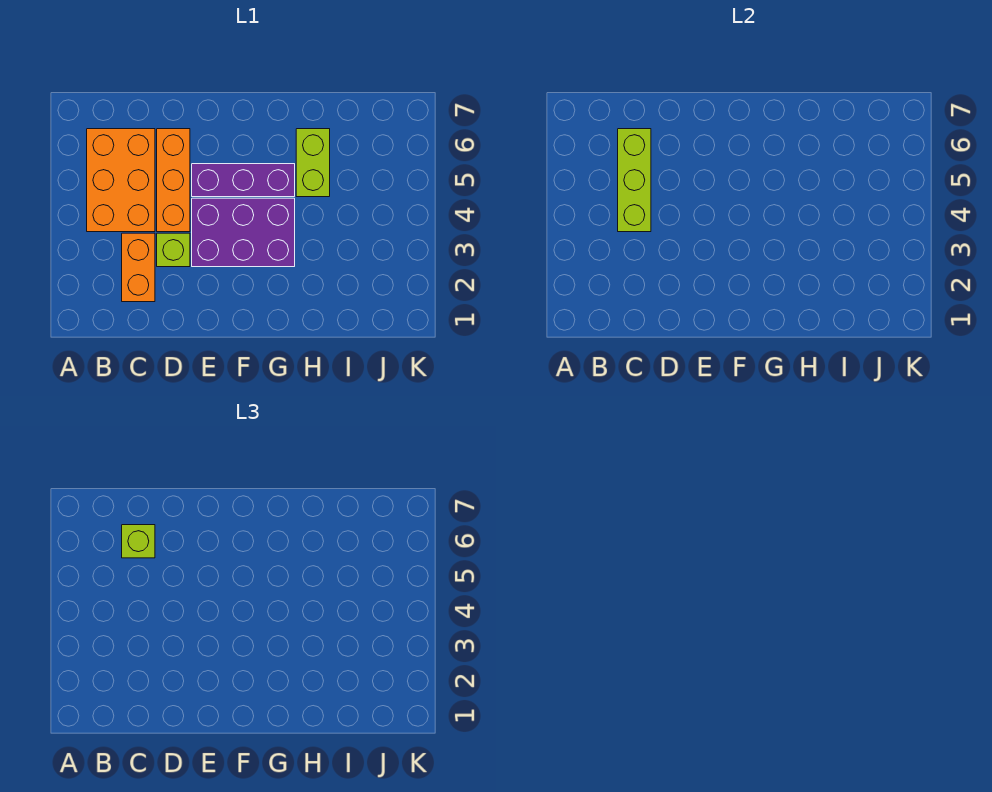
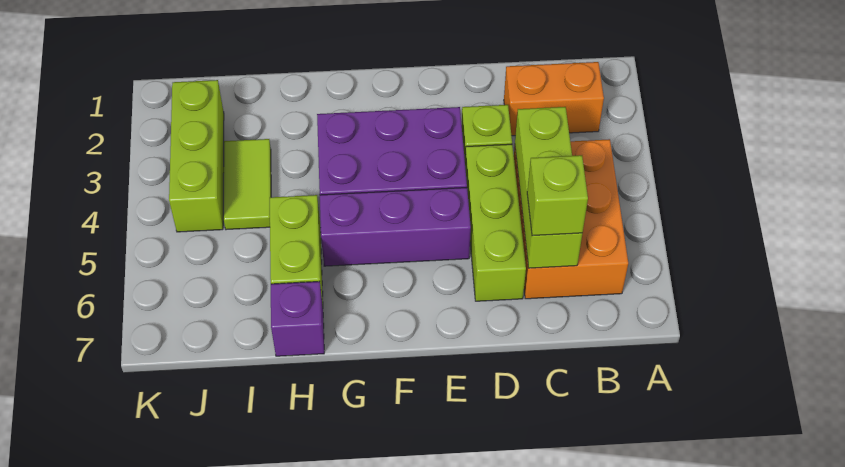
orange brick C2:C3 level 1 -> orange brick B2:C2 level 1
orange brick D4:D6 level 1 -> lime brick D4:D6 level 1
none -> purple brick H7 level 1
none -> lime tile I3:I4 level 1
none -> lime brick J2:J4 level 1

